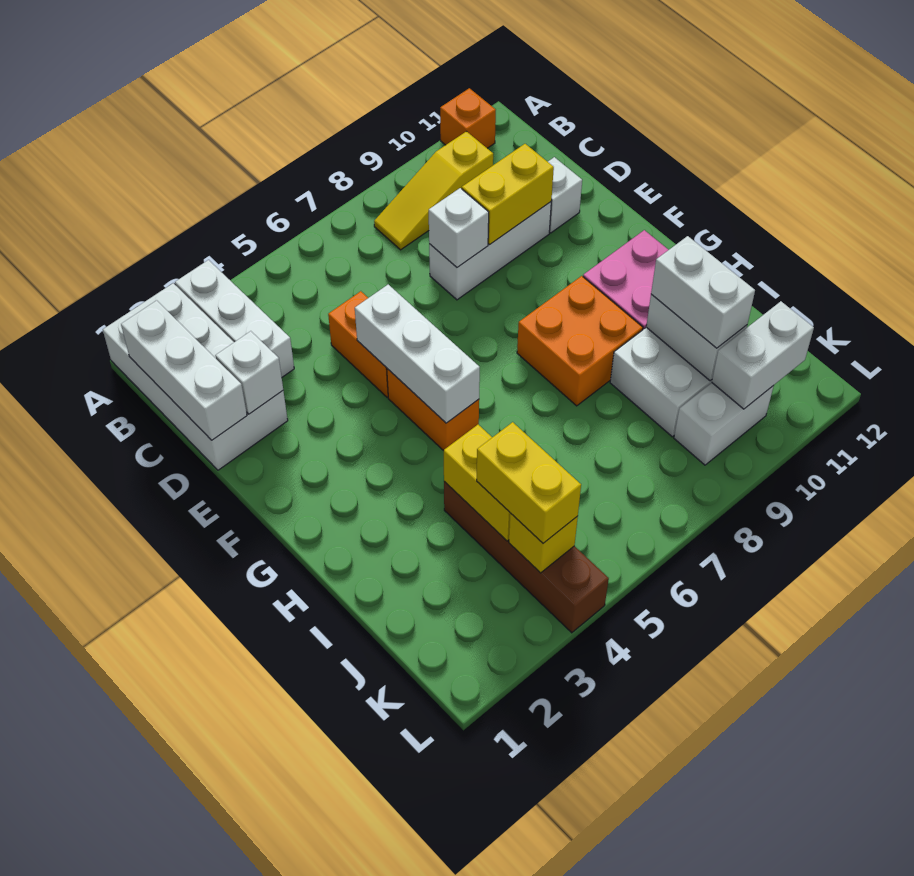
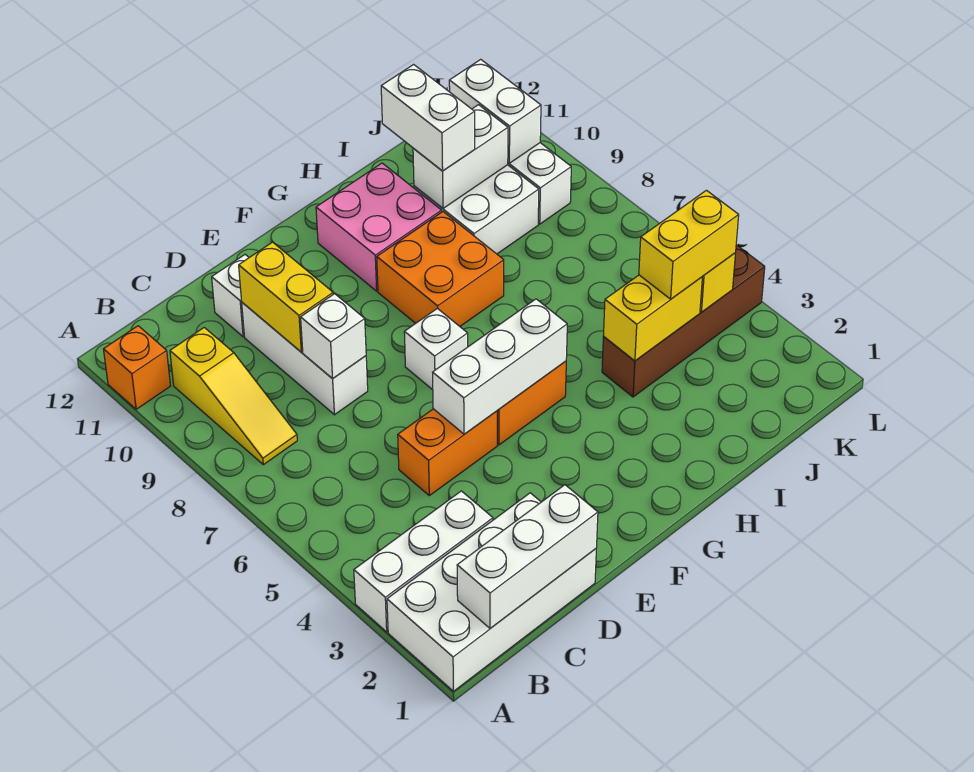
white brick D2 level 2 -> white brick F7 level 1
white brick I10:J10 level 3 -> white brick I10:I11 level 3

